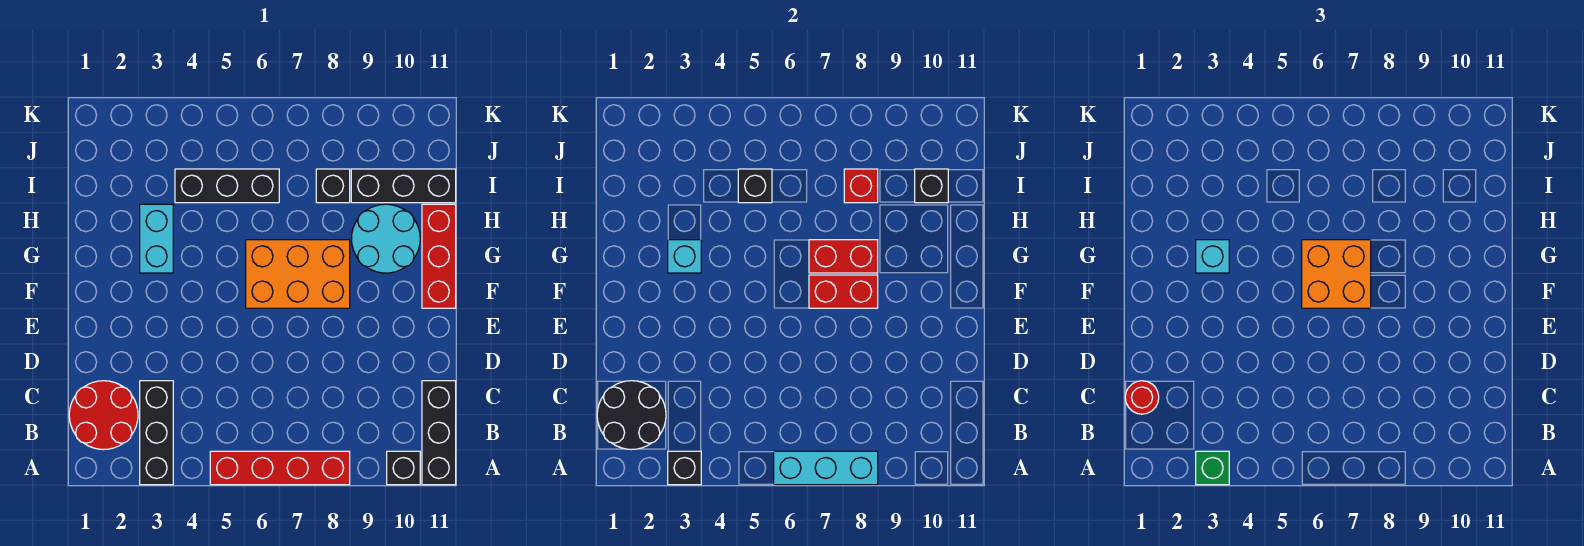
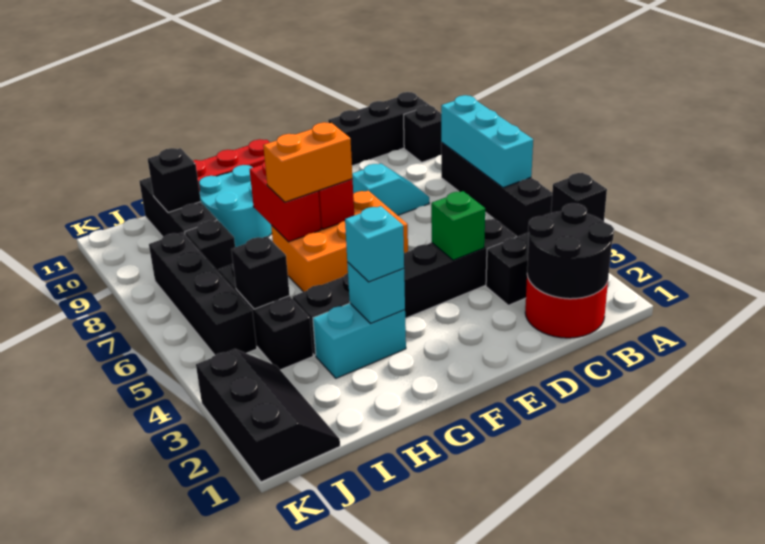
green brick A3 level 3 -> green brick D4 level 2
red brick A5:A8 level 1 -> black brick A5:A8 level 1
red round brick C1 level 3 -> none
none -> black brick C4:H4 level 1
none -> cyan slope C8:D8 level 1 top D
orange brick F6:G8 level 1 -> orange brick E6:G7 level 1
orange brick F6:G7 level 3 -> orange brick F7:G7 level 3
red brick I8 level 2 -> none
none -> black slope J1:K3 level 1 top K
none -> black brick J5:J8 level 1

